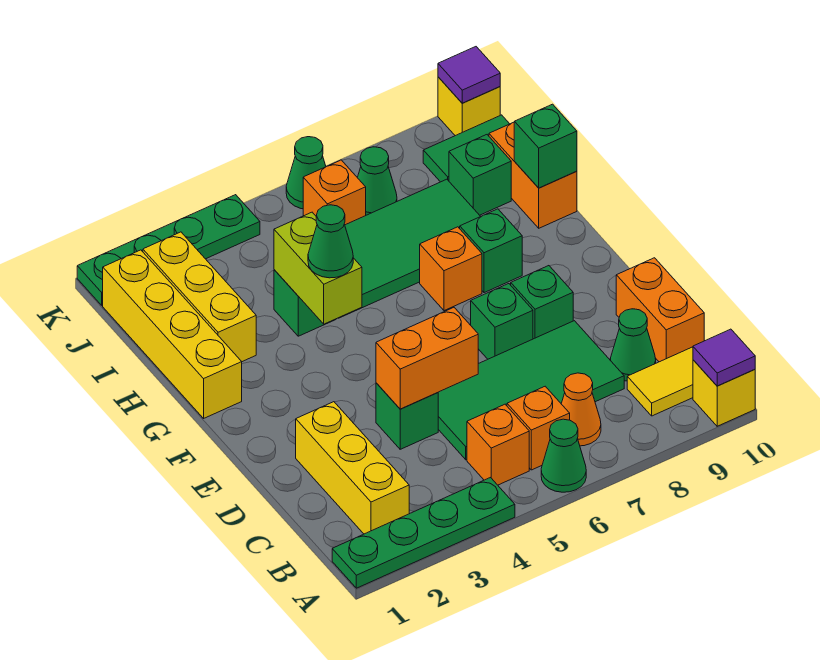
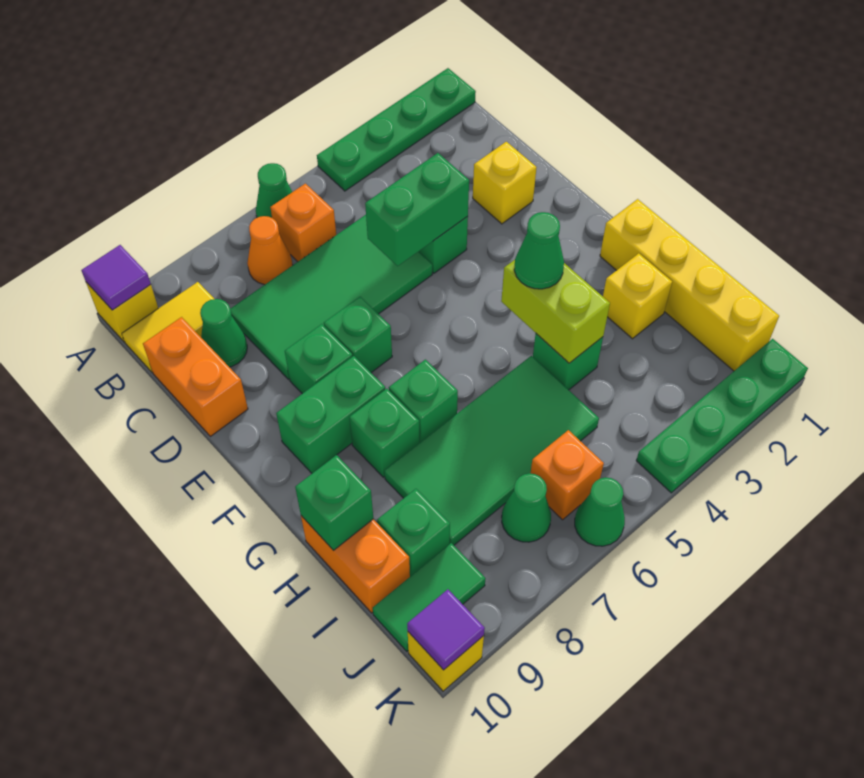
yellow brick B2:D2 level 1 -> yellow brick D2 level 1
orange brick B5 level 1 -> none
orange brick D4:D5 level 2 -> green brick D4:D5 level 2
none -> green brick F8:F9 level 1
orange brick G7 level 1 -> green brick G7 level 1
yellow brick H2:J2 level 1 -> yellow brick H2 level 1

